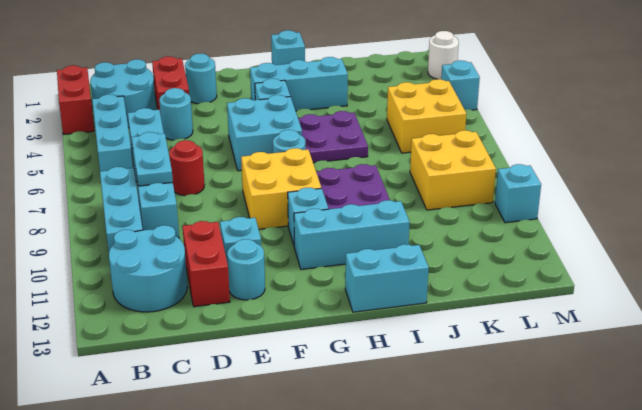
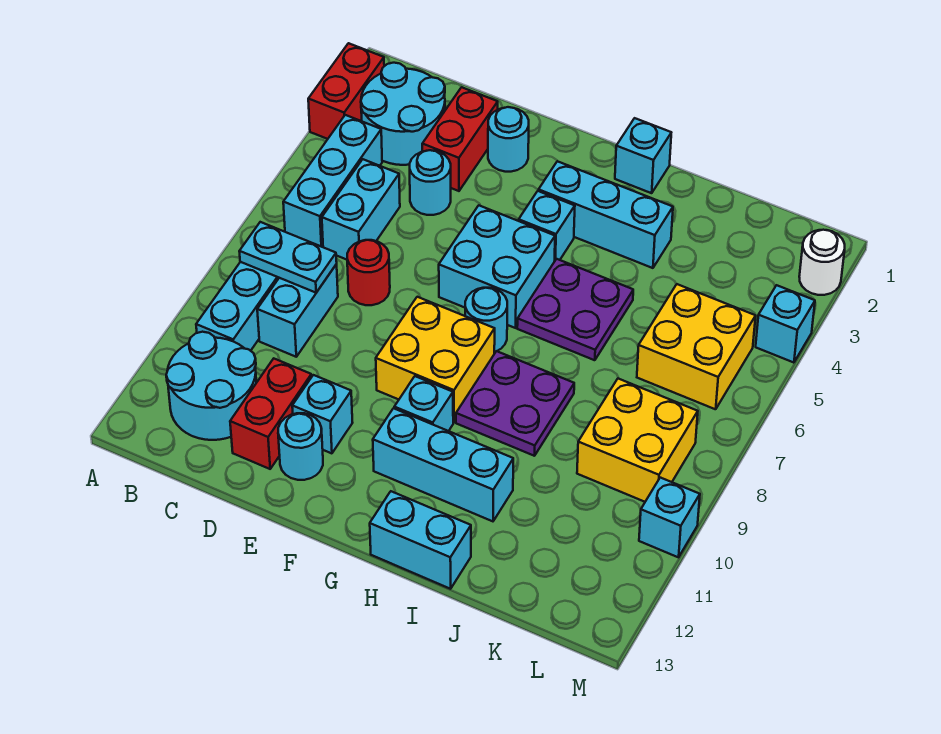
cyan plate C7:C8 level 2 -> cyan plate B8:C8 level 2

